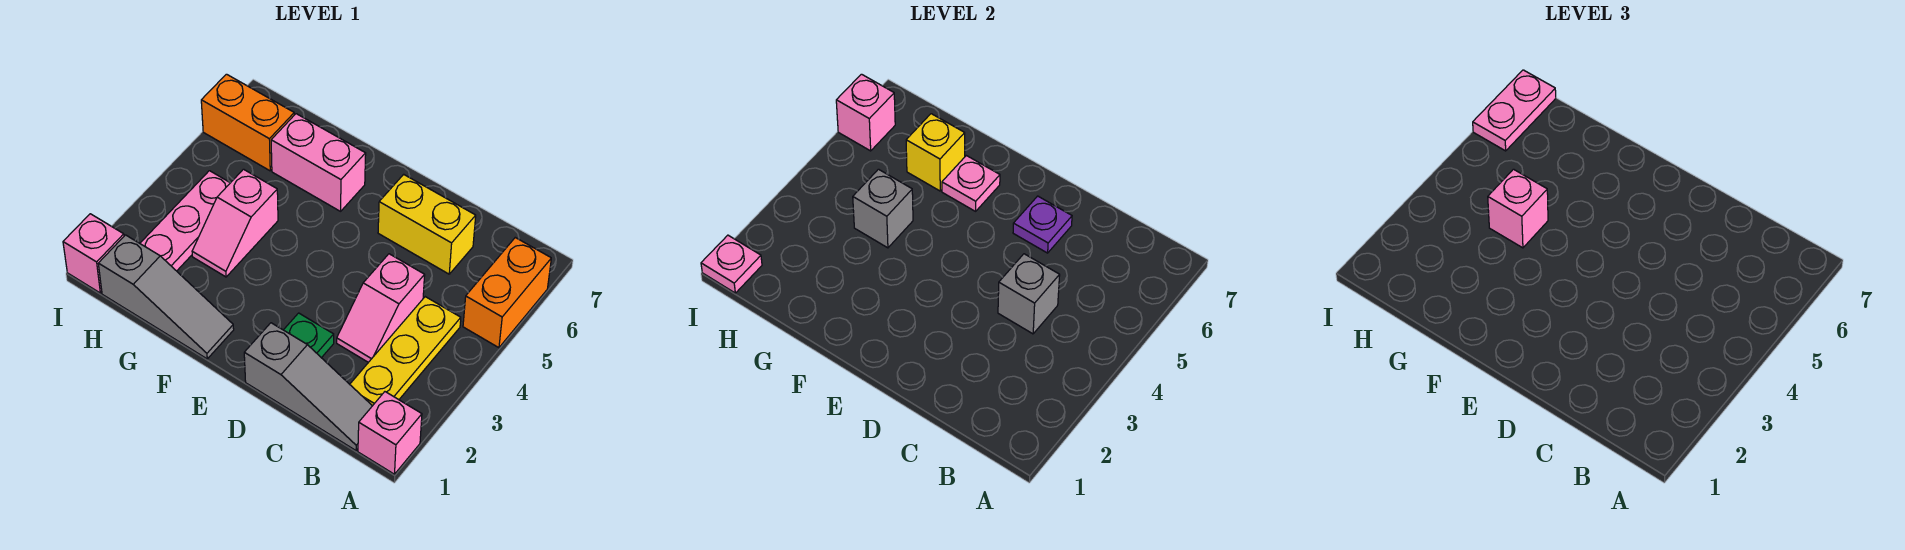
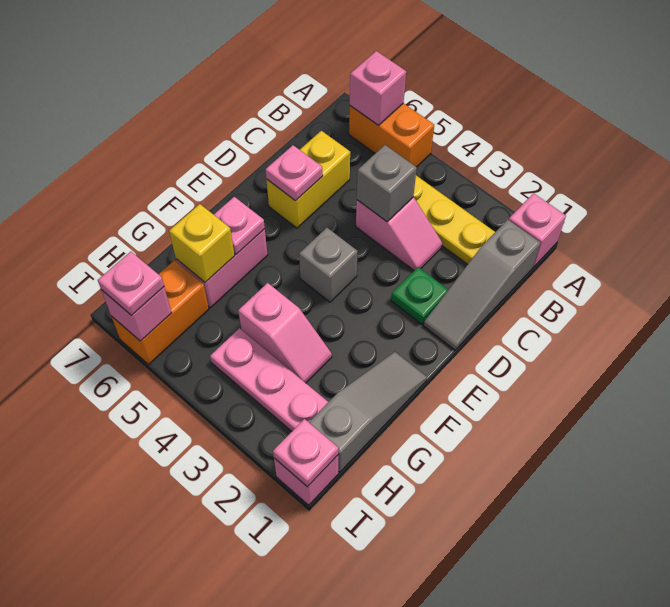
grey slope B1:D1 level 1 top D -> grey slope B1:D1 level 1 top B
purple plate D6 level 2 -> pink plate D6 level 2
grey brick G4 level 2 -> grey brick E4 level 1
pink brick G4 level 3 -> pink brick A6 level 2
pink plate I6:I7 level 3 -> pink plate I6 level 3

